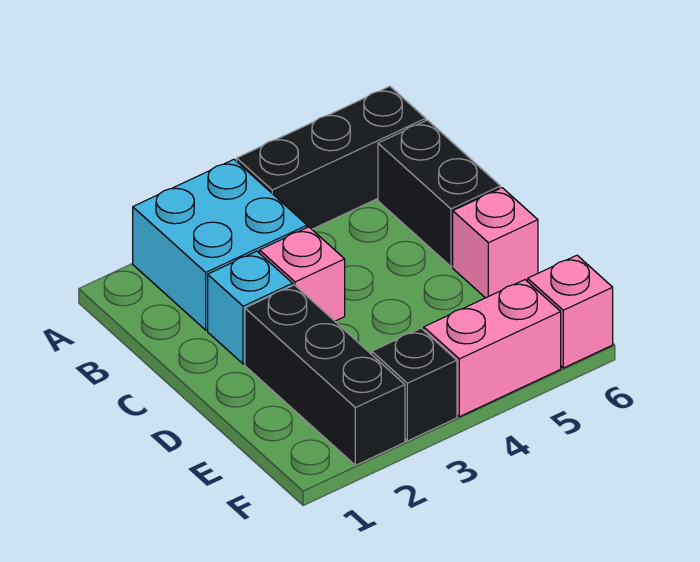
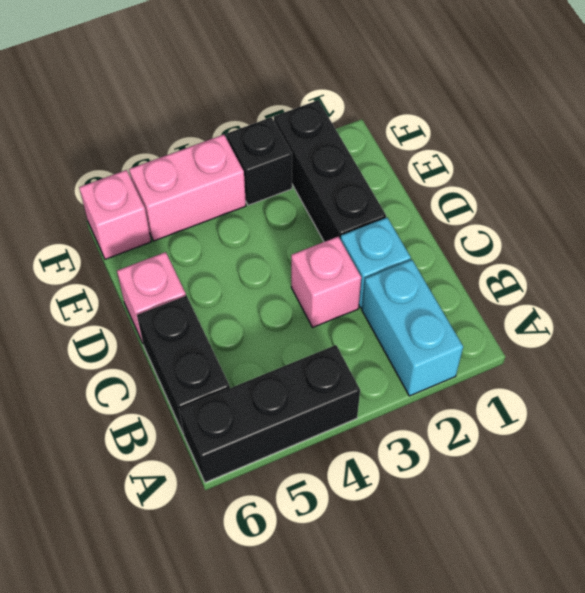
cyan brick A2:B3 level 1 -> cyan brick A2:B2 level 1

